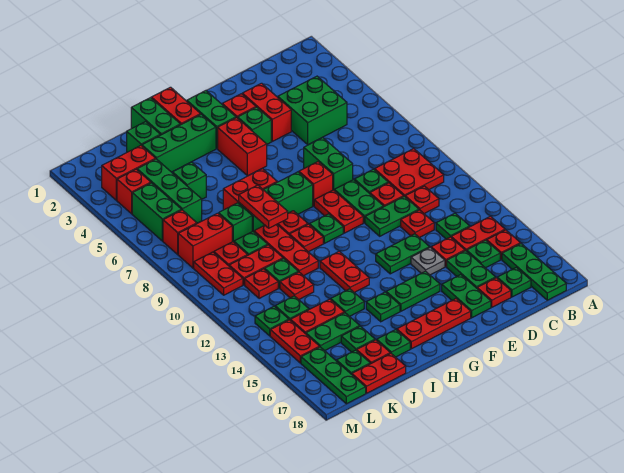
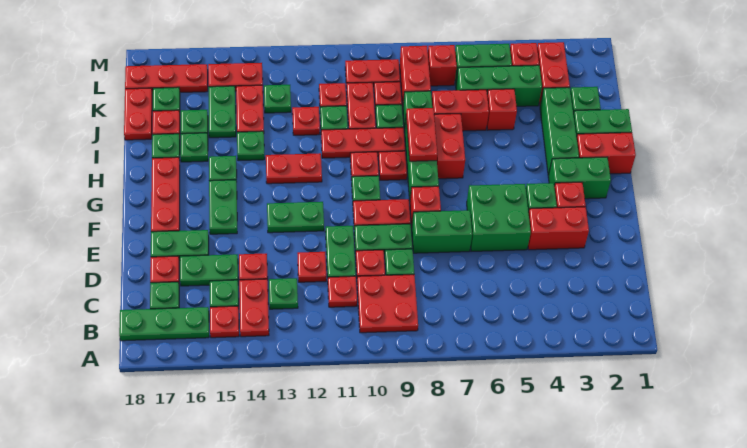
green brick C4:D5 level 1 -> green brick E5:F6 level 1
green plate E13:F13 level 1 -> green plate F12:F13 level 1
grey plate E14 level 1 -> none
red brick G4:G5 level 1 -> red brick J6:J7 level 1
red plate I8:I9 level 2 -> red plate H8:I8 level 2
green brick J5 level 1 -> red brick J5 level 1
green plate L13 level 1 -> green plate I16 level 1
green plate L16:L18 level 1 -> red plate L16:L18 level 1

